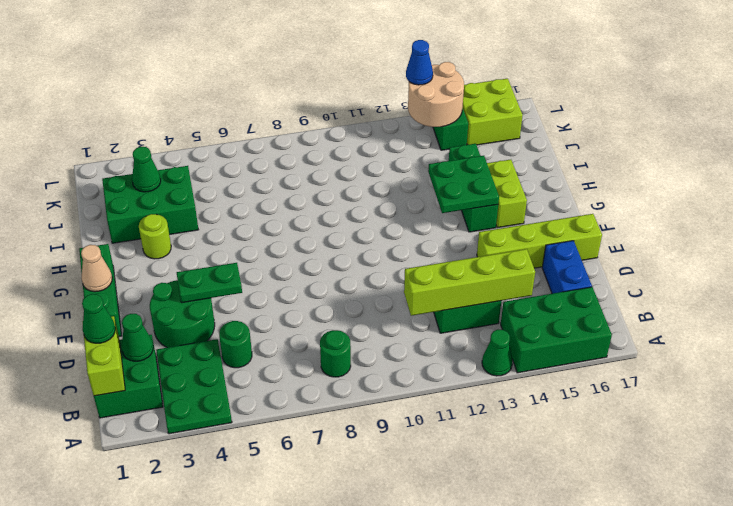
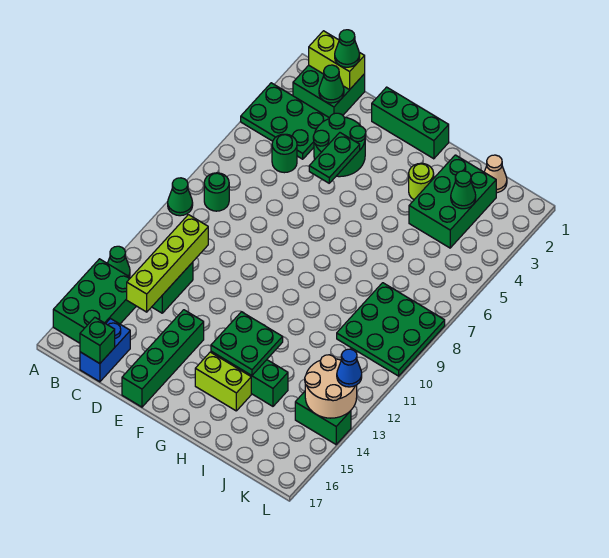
none -> green cone A9 level 1
blue brick C16:D16 level 1 -> blue brick C16:C17 level 1
none -> green brick C17 level 2
lime brick E14:E17 level 1 -> green brick E14:E17 level 1
tan cone F1 level 2 -> tan cone J1 level 1
none -> green plate J8:L10 level 1
lime brick K15:L16 level 1 -> none

